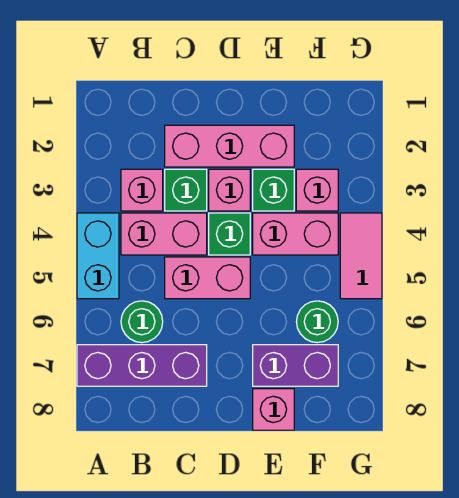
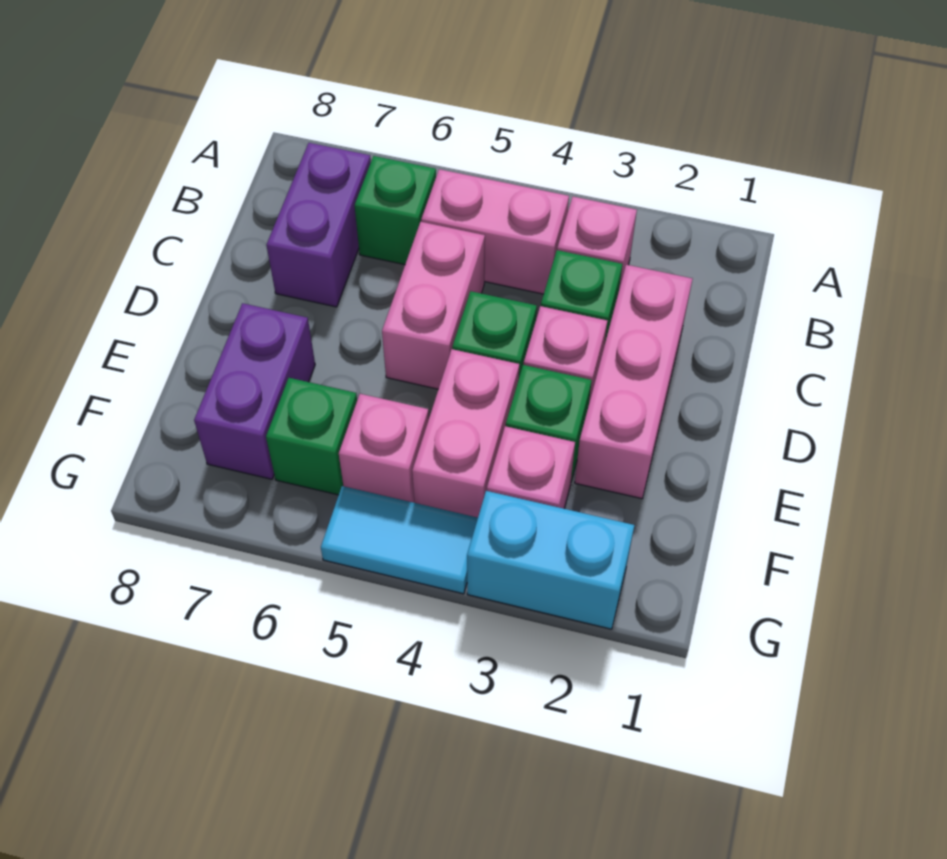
cyan brick A4:A5 level 1 -> cyan brick G2:G3 level 1
purple brick A7:C7 level 1 -> purple brick B7:C7 level 1
pink brick B4:C4 level 1 -> pink brick B4:B5 level 1
green round brick B6 level 1 -> green brick B6 level 1
pink brick E8 level 1 -> pink brick F5 level 1
green round brick F6 level 1 -> green brick F6 level 1
pink tile G4:G5 level 1 -> cyan tile G4:G5 level 1

